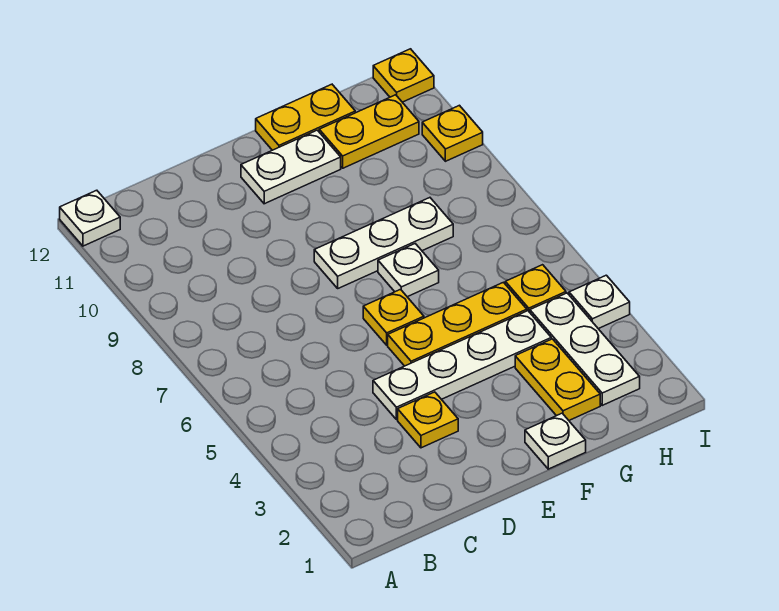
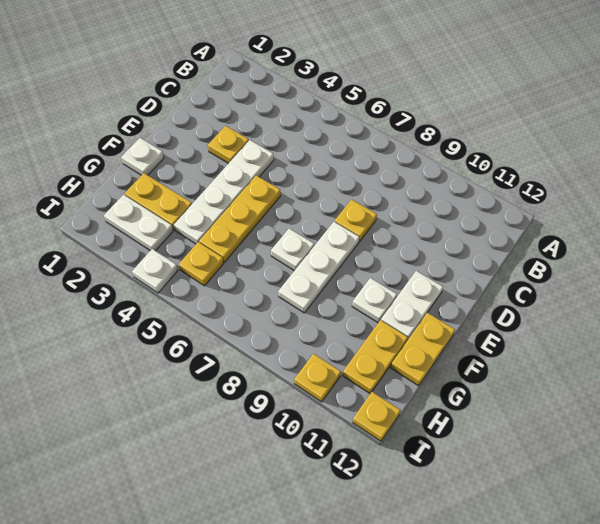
white plate A12 level 1 -> white plate F10 level 1
yellow plate E6 level 1 -> yellow plate D8 level 1
white plate H2:H4 level 1 -> white plate H2:H3 level 1

